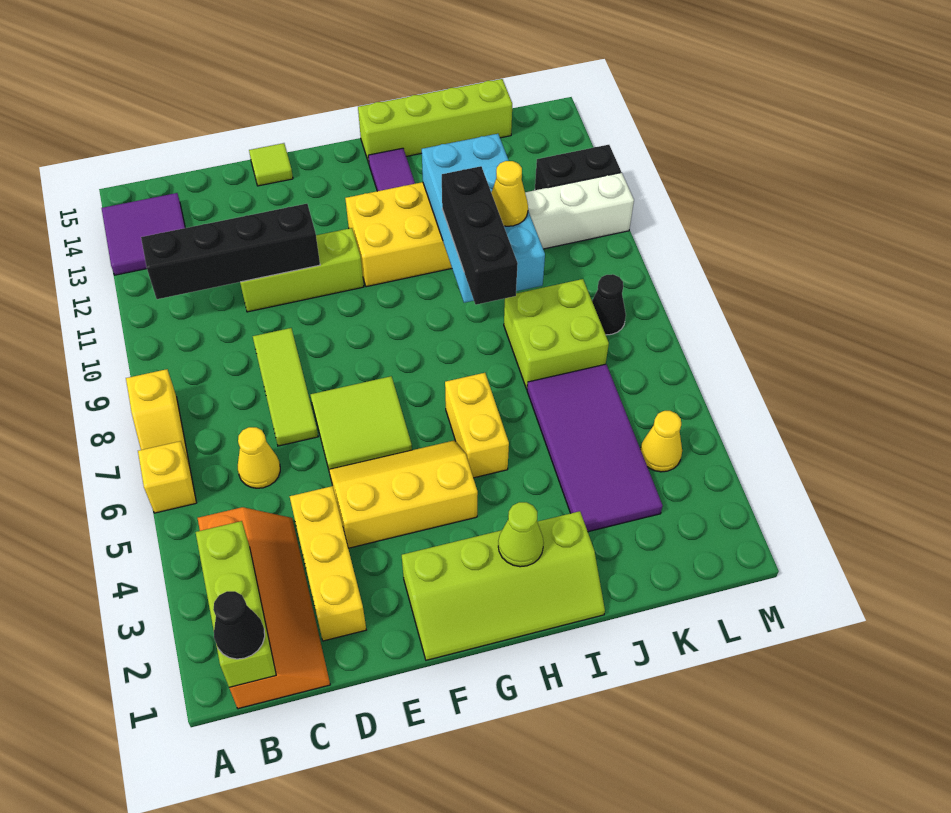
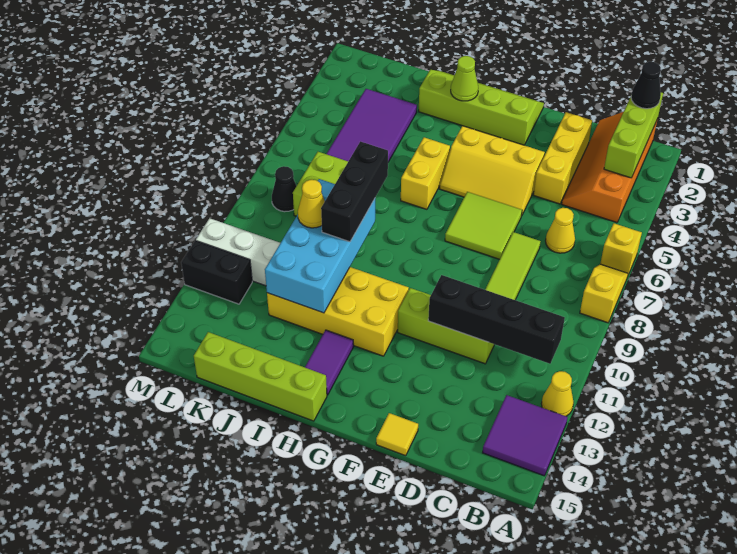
lime tile E15 level 1 -> yellow tile E15 level 1
yellow cone L4 level 1 -> yellow cone A12 level 1

